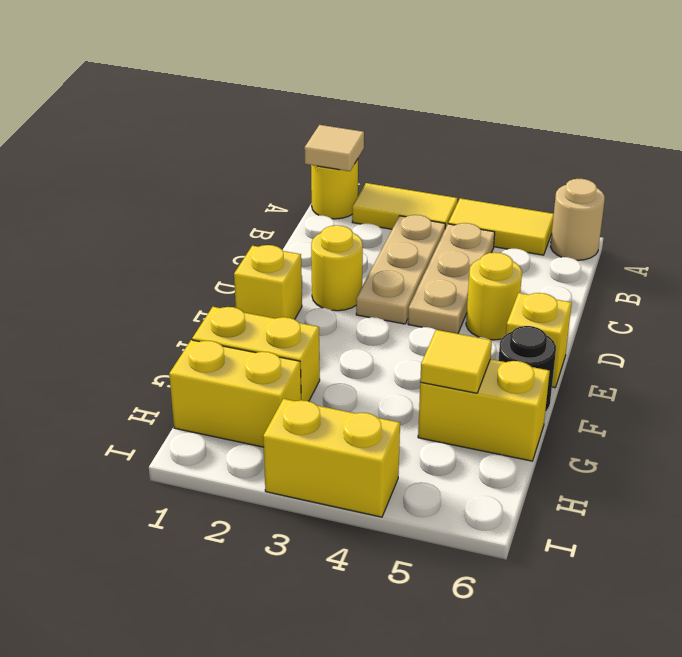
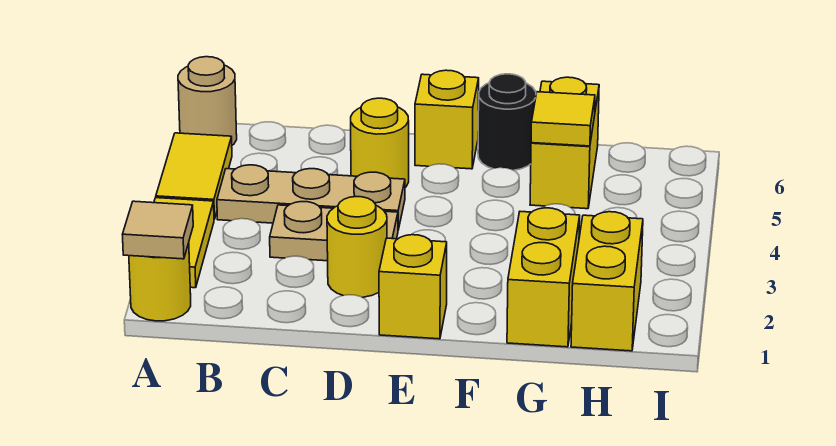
tan plate B3:D3 level 1 -> tan plate C3:D3 level 1
yellow brick I3:I4 level 1 -> none

